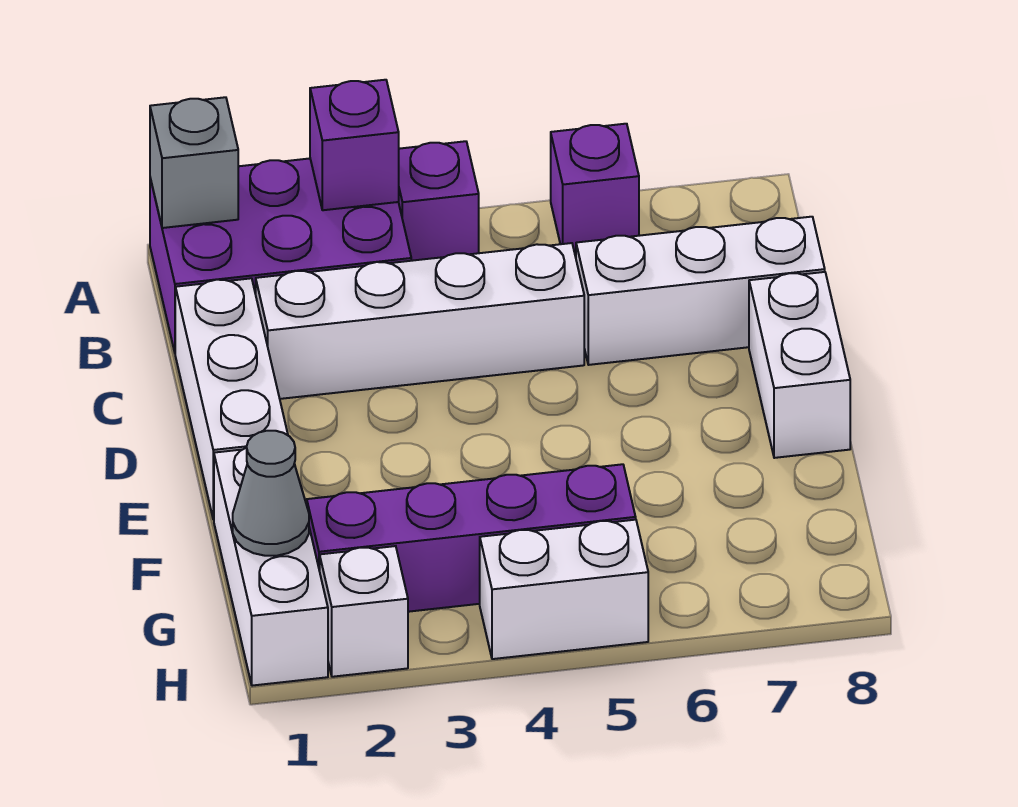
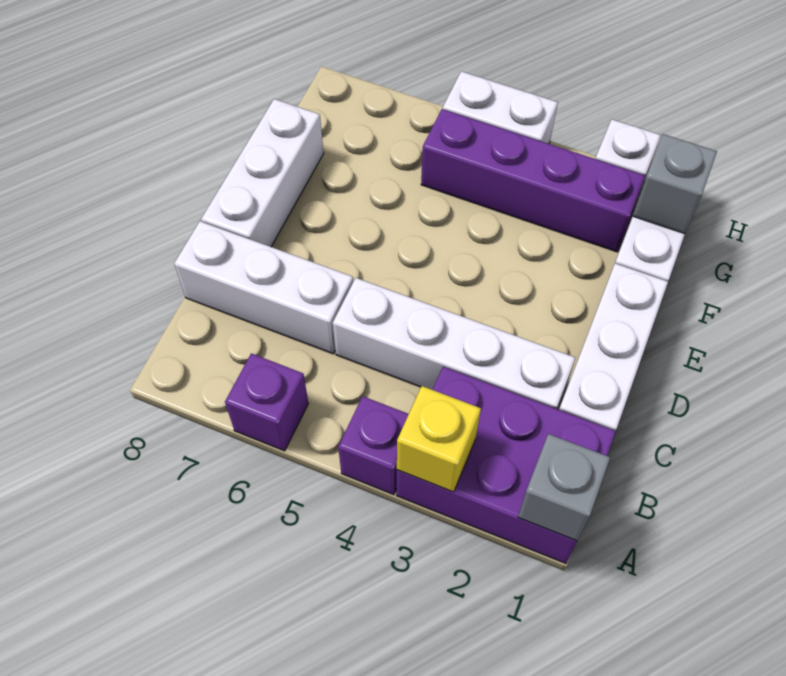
purple brick A3 level 2 -> yellow brick A3 level 2
white brick D8:E8 level 1 -> white brick D8:F8 level 1
grey cone G1 level 2 -> grey brick G1 level 2

